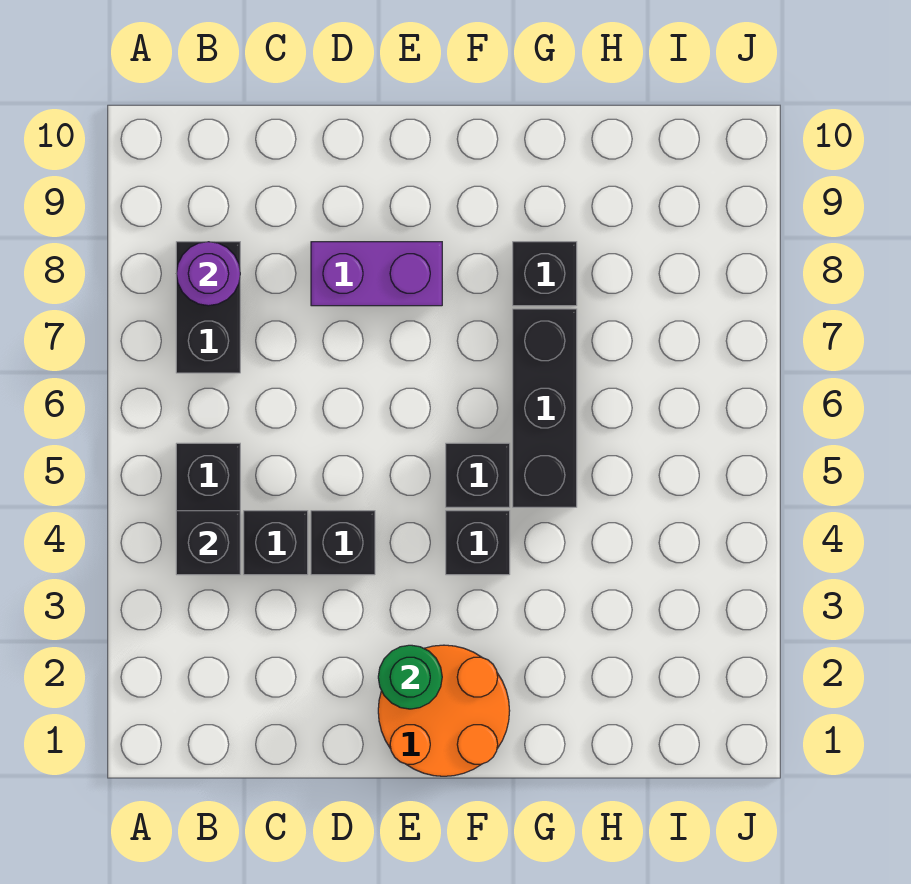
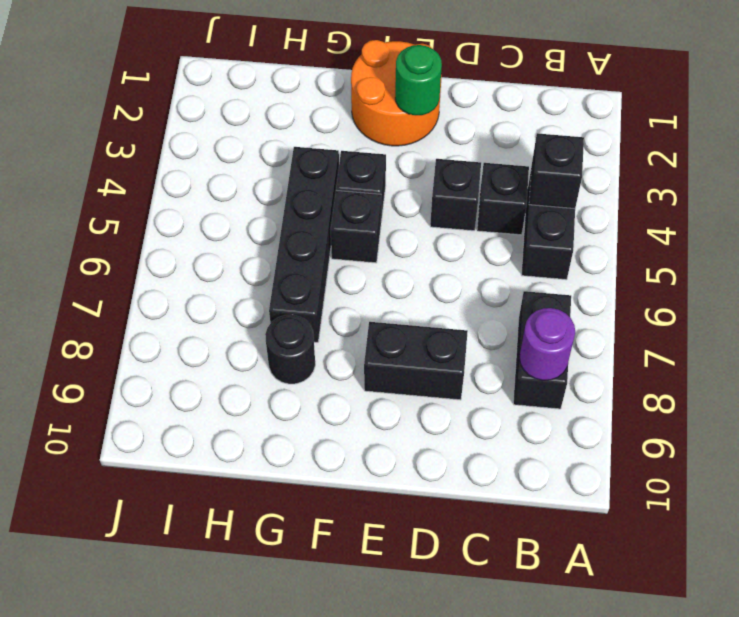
purple brick D8:E8 level 1 -> black brick D8:E8 level 1
black brick G5:G7 level 1 -> black brick G4:G7 level 1
black brick G8 level 1 -> black round brick G8 level 1

